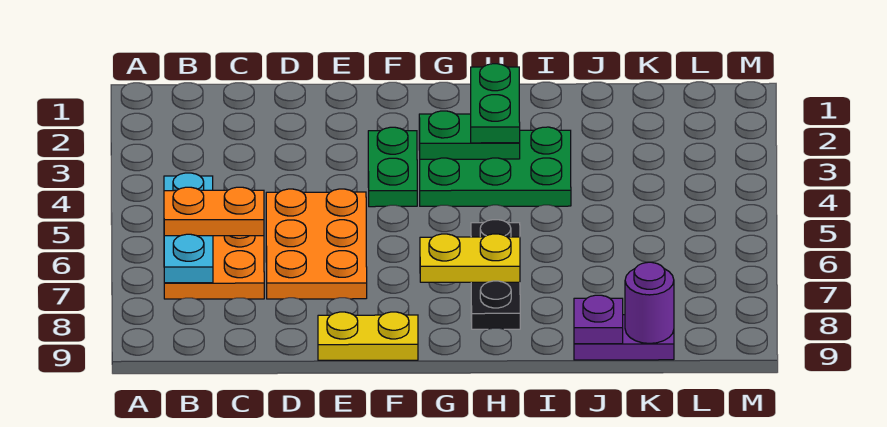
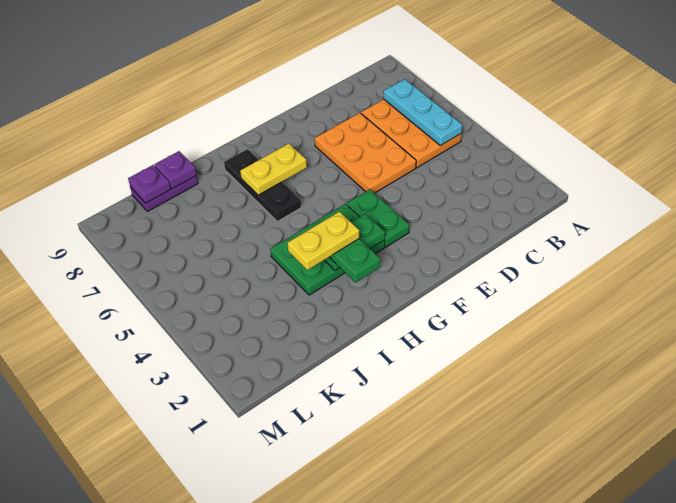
orange plate B6:C6 level 3 -> none
yellow plate E9:F9 level 1 -> yellow plate H3:I3 level 4
purple round brick K9 level 2 -> purple plate K9 level 2

